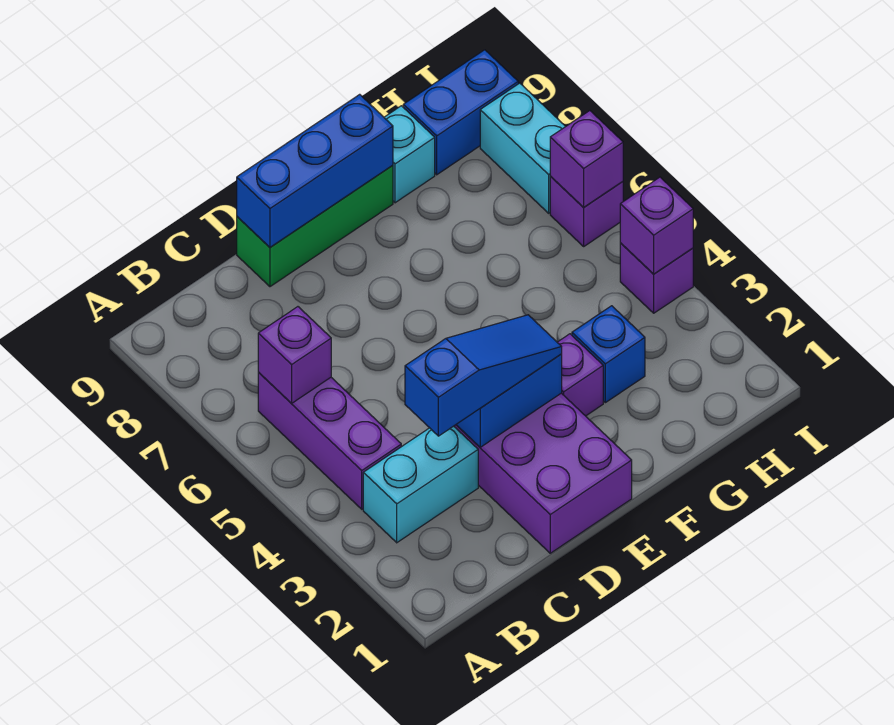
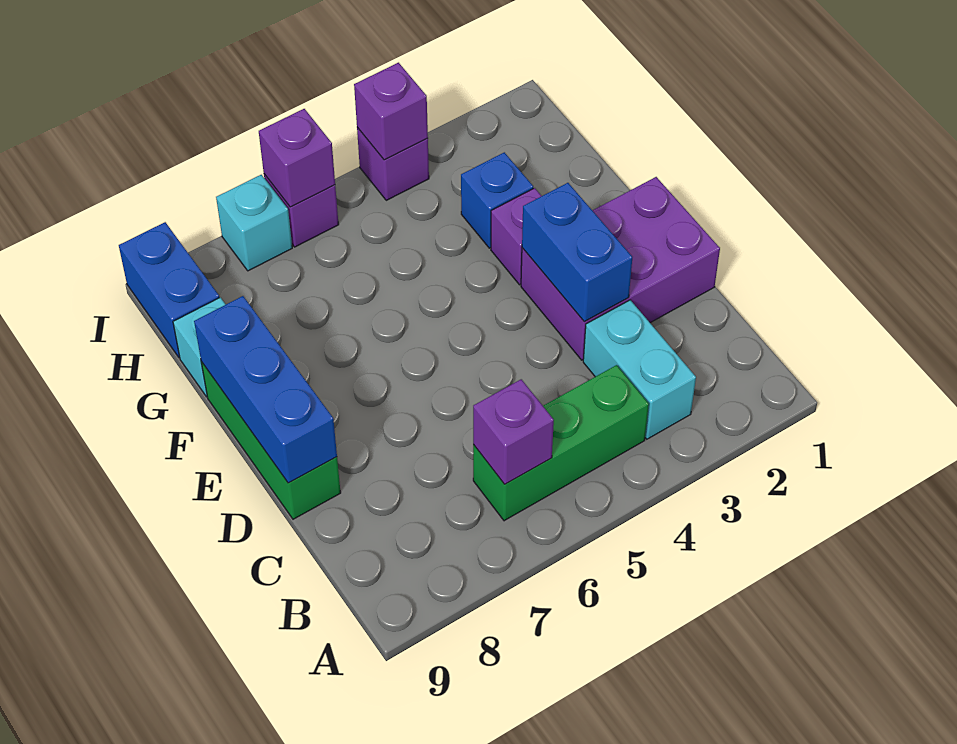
purple brick B4:B6 level 1 -> green brick B4:B6 level 1
blue slope C3:E3 level 3 top C -> none
cyan brick I7:I8 level 1 -> cyan brick I7 level 1

